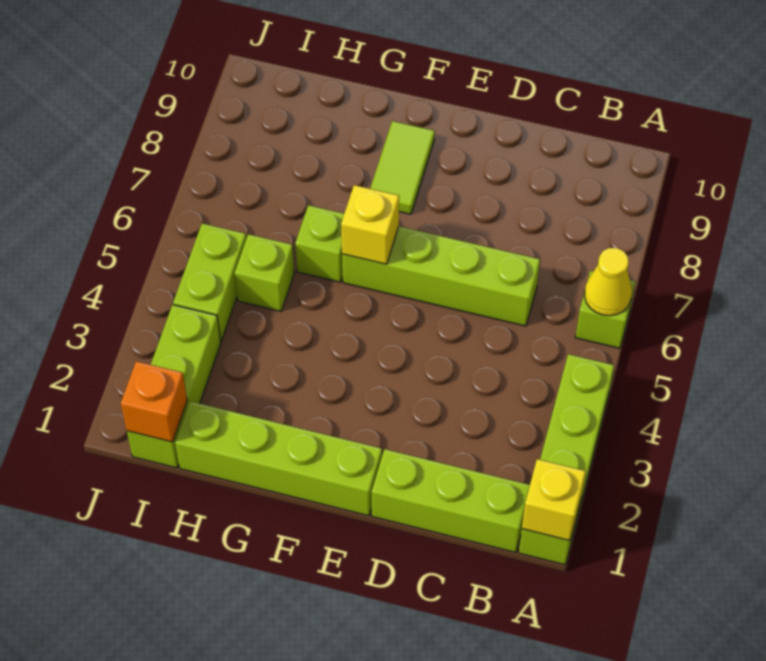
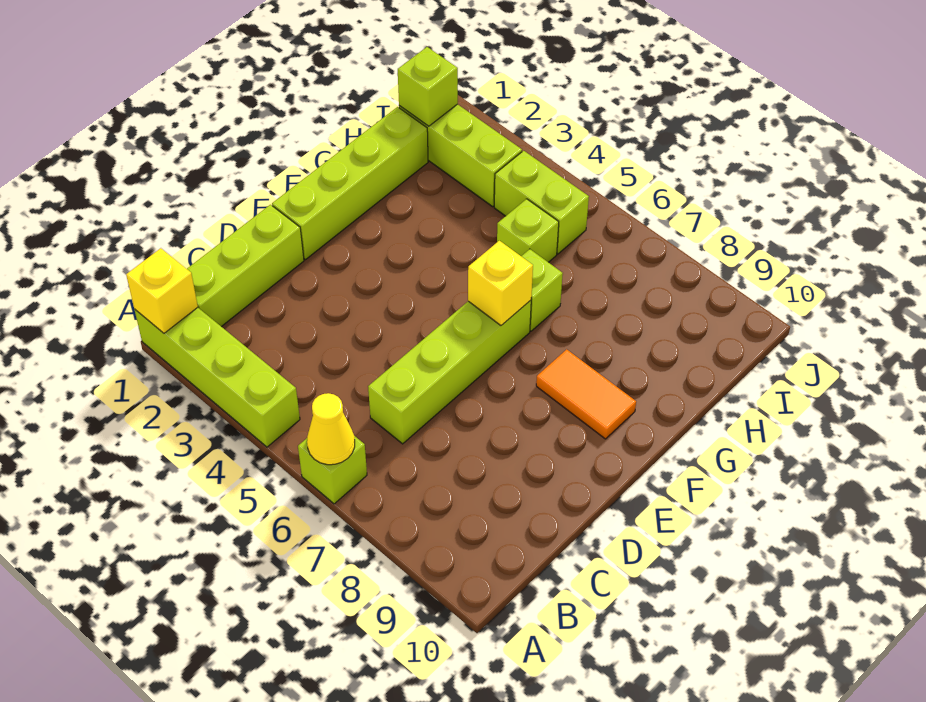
lime tile F8:F9 level 1 -> orange tile F8:F9 level 1
orange brick I1 level 2 -> lime brick I1 level 2

